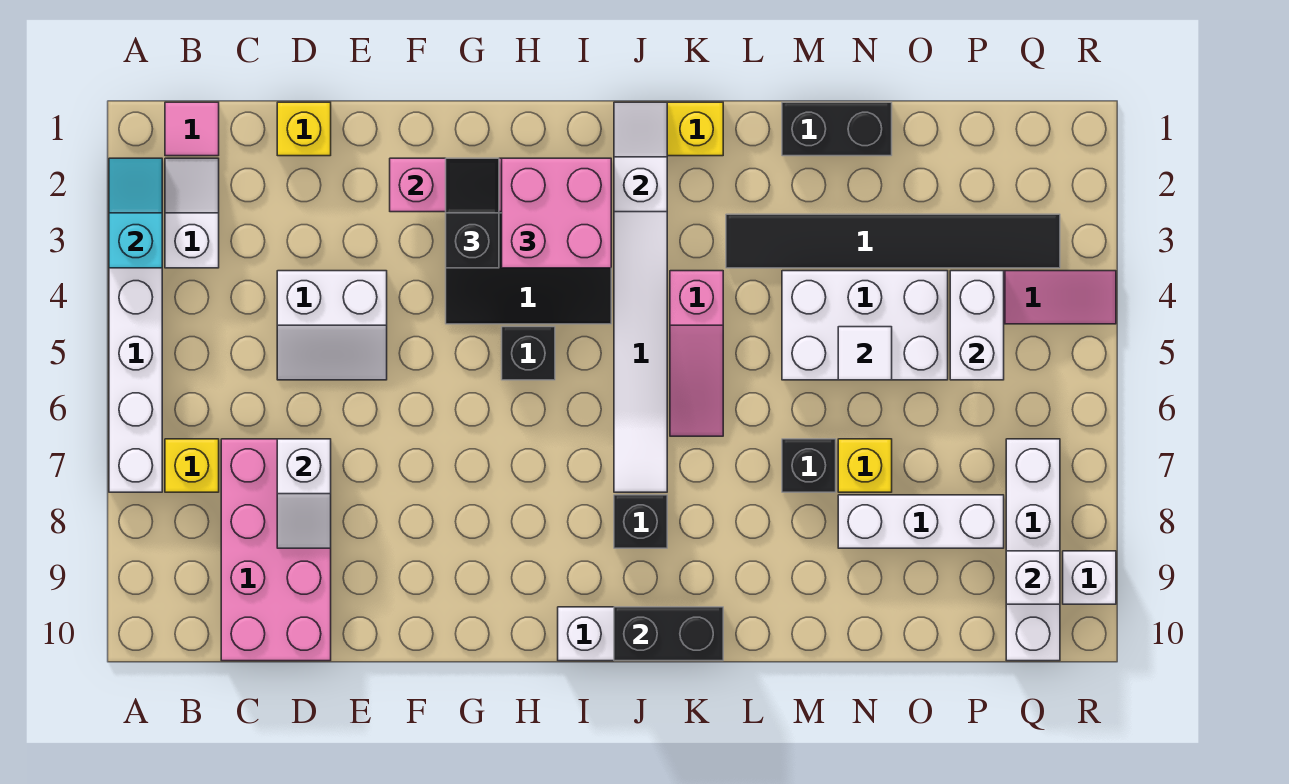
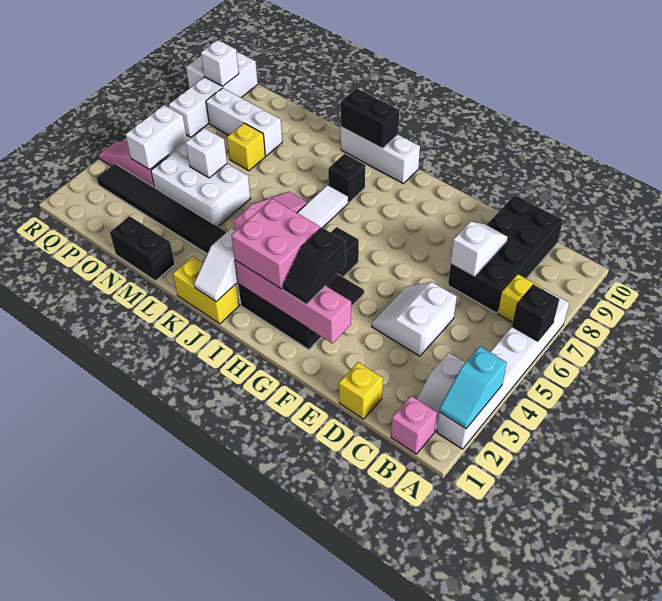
pink tile B1 level 1 -> pink brick B1 level 1
pink brick C7:D10 level 1 -> black brick C7:D10 level 1
white slope D4:E5 level 1 top 4 -> white slope D4:E5 level 1 top D
black brick M7 level 1 -> black brick A6 level 2
white tile N5 level 2 -> white brick N5 level 2

